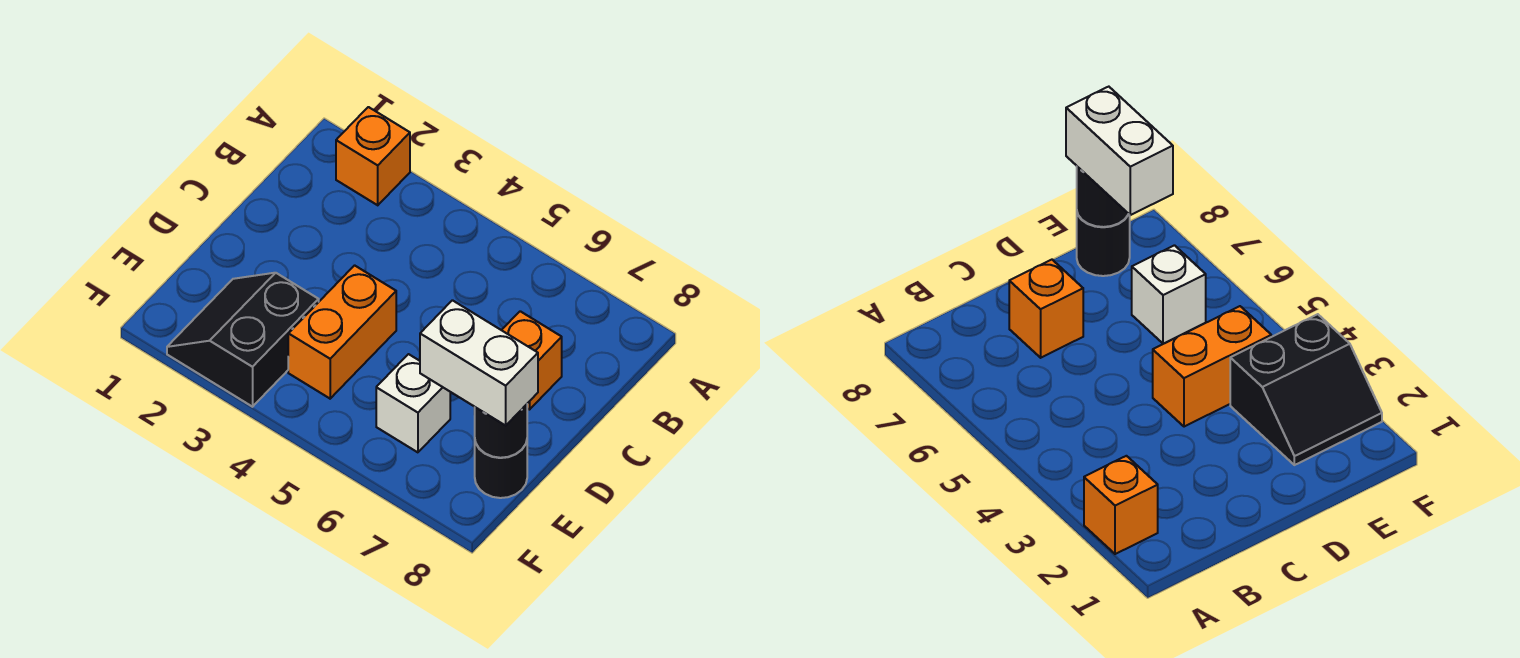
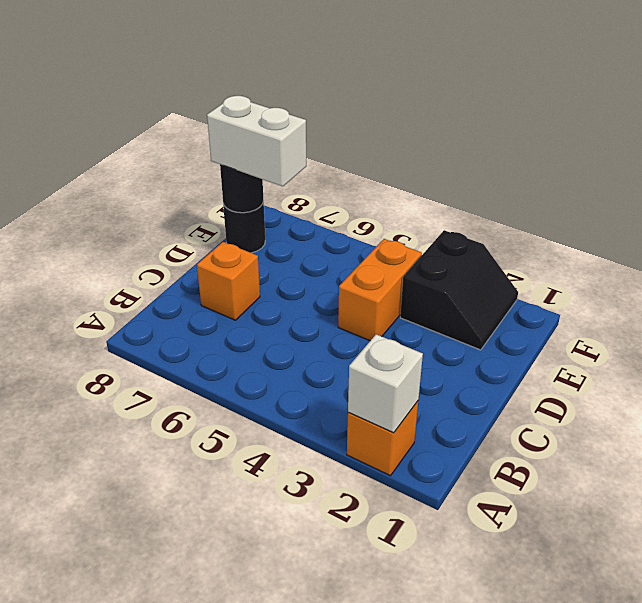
white brick E6 level 1 -> white brick A2 level 2

